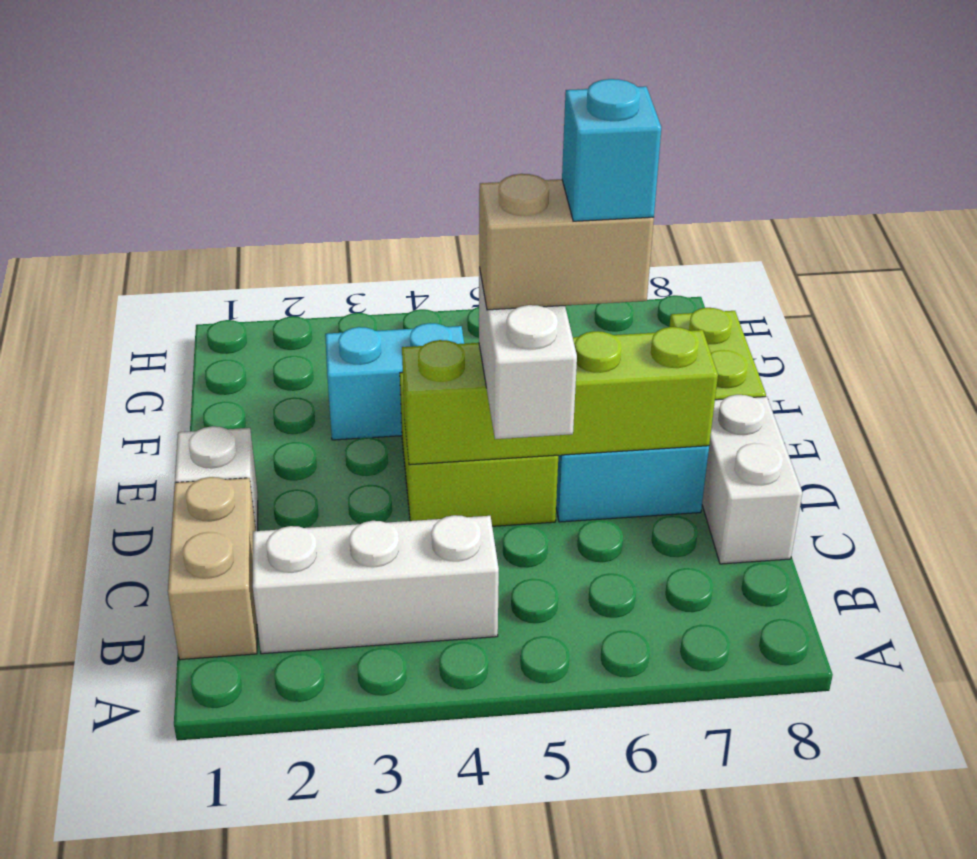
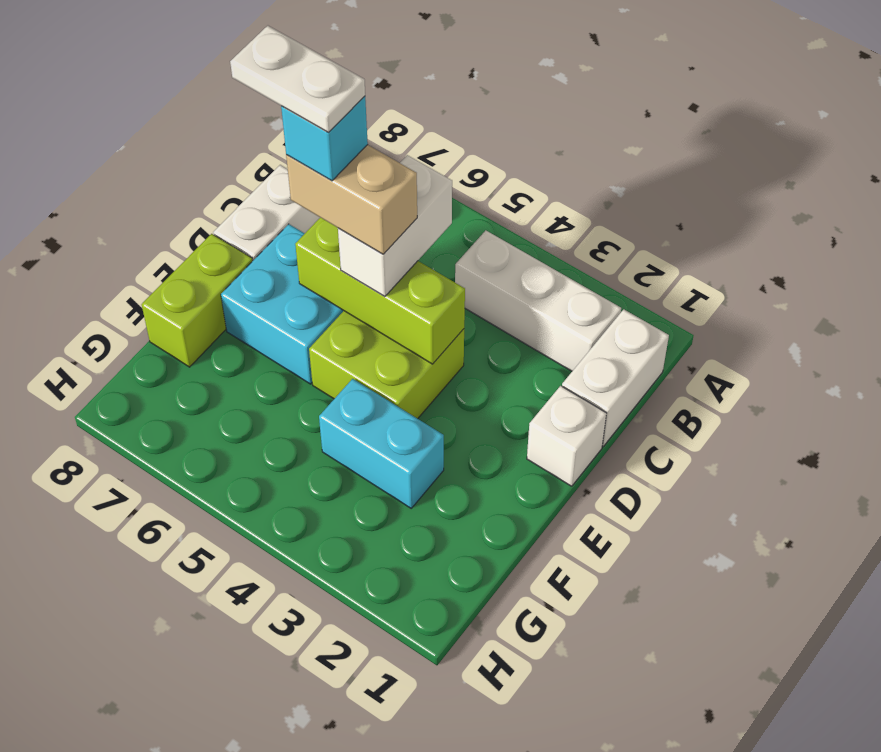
tan brick B1:C1 level 1 -> white brick B1:C1 level 1
lime brick D4:D7 level 2 -> lime brick D4:D6 level 2
none -> white plate D6:D7 level 6

